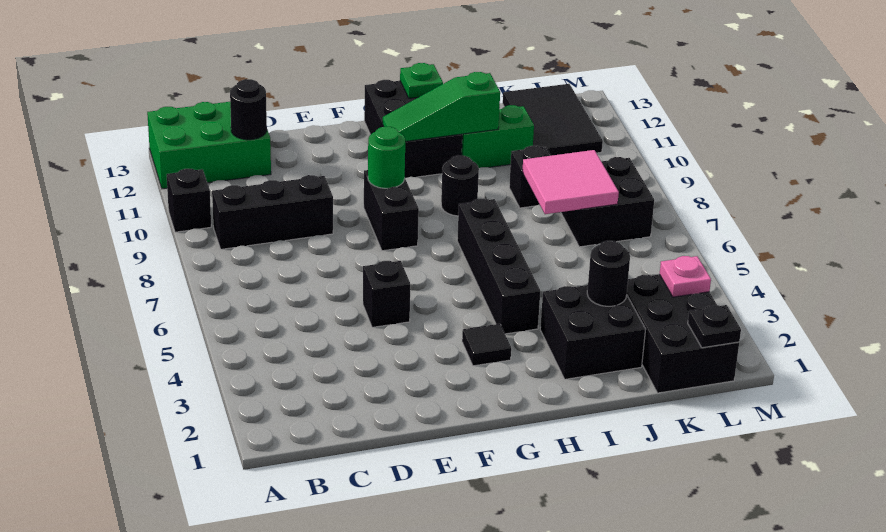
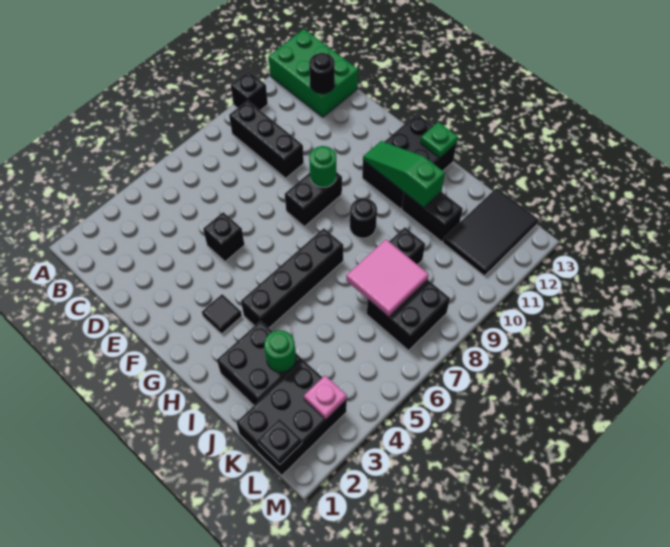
green brick I11:J11 level 1 -> black brick I11:J11 level 1
black round brick J3 level 2 -> green round brick J3 level 2

